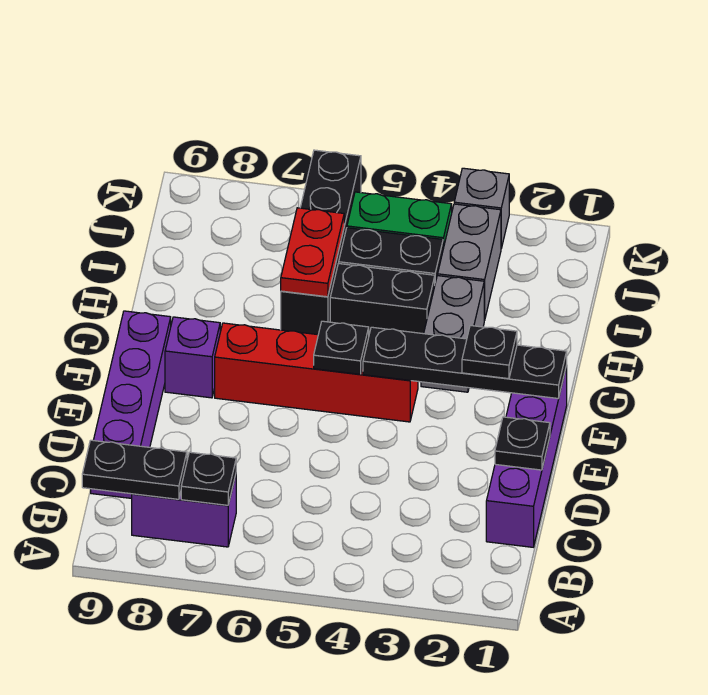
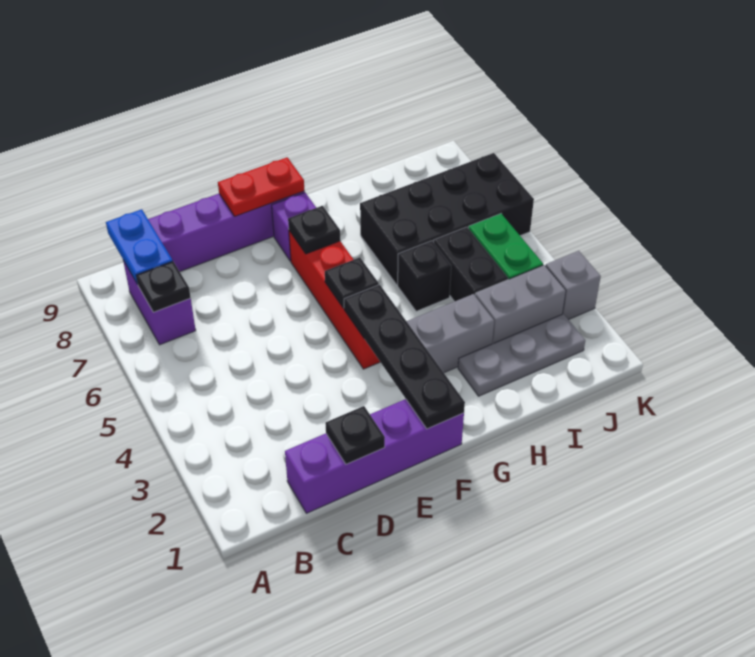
black plate B8:B9 level 2 -> blue plate B8:B9 level 2
black plate F2 level 3 -> black plate F7 level 2
none -> grey plate H2:J2 level 1
black brick H4:H5 level 1 -> black brick H5 level 1
black brick H6:K6 level 1 -> black brick H6:K7 level 1
red plate H6:I6 level 2 -> red plate E9:F9 level 2

